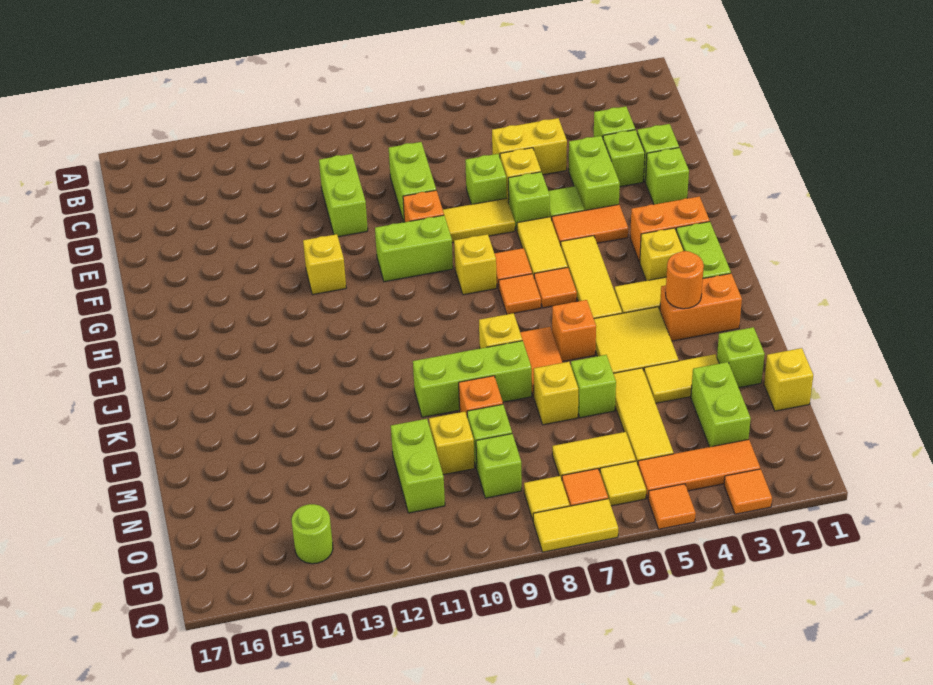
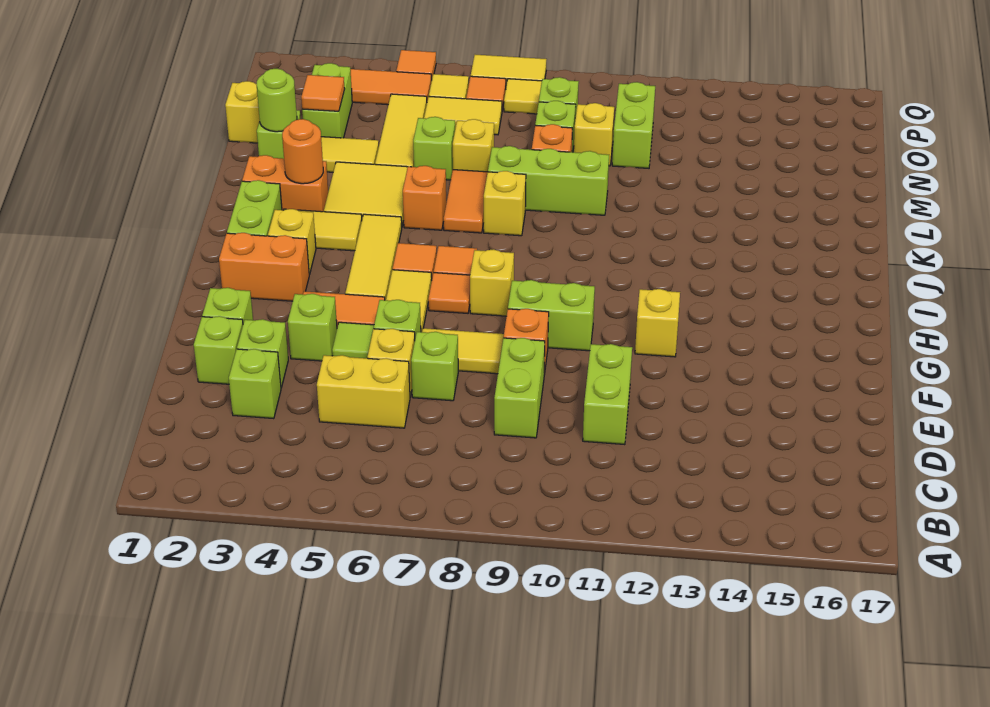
lime brick E4:F4 level 1 -> lime brick F4 level 1
lime round brick P14 level 1 -> lime round brick M2 level 2
orange tile Q3 level 1 -> orange tile N3 level 2

